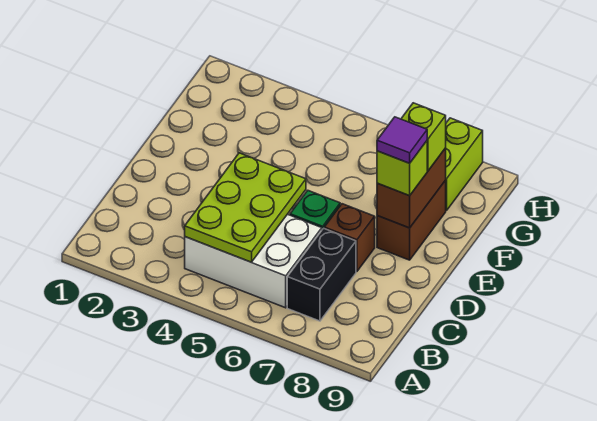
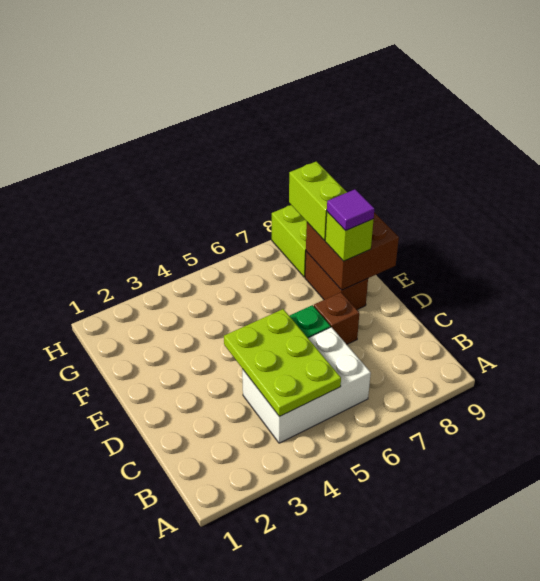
black brick B7:C7 level 1 -> none
brown brick E8:F8 level 2 -> brown brick E8:F9 level 2
lime brick F8 level 3 -> lime brick F8:G8 level 3

